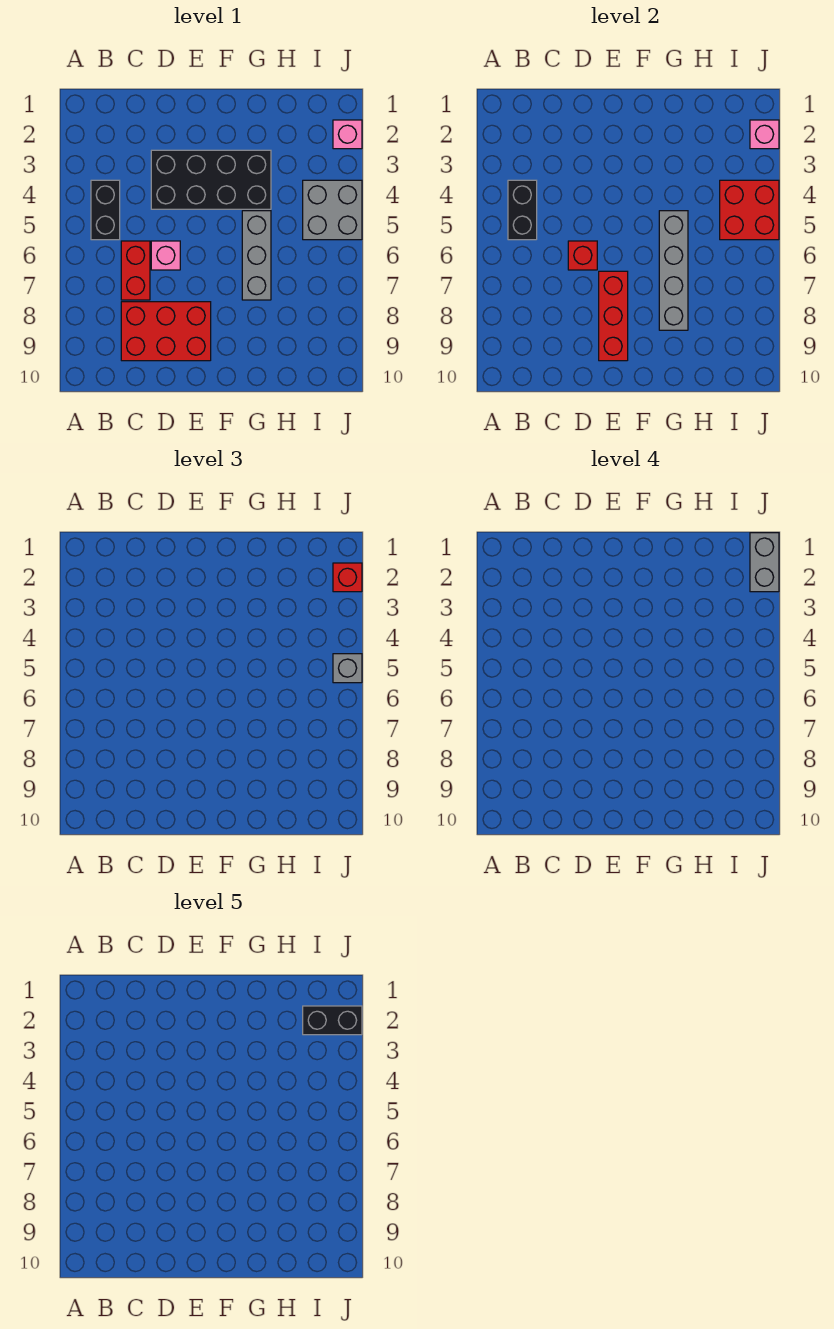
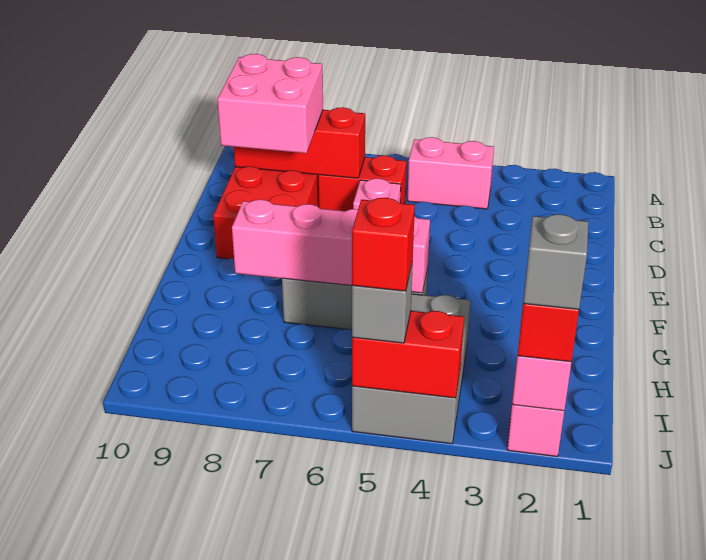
black brick B4:B5 level 1 -> pink brick B4:B5 level 1
black brick B4:B5 level 2 -> none
none -> pink brick C8:D9 level 3
black brick D3:G4 level 1 -> none
red brick D6 level 2 -> red brick J5 level 4
red brick E7:E9 level 2 -> red brick C7:C9 level 2
grey brick G5:G8 level 2 -> pink brick G5:G8 level 2
black brick I2:J2 level 5 -> none
grey brick I4:J5 level 1 -> grey brick H4:J5 level 1
red brick I4:J5 level 2 -> red brick J4:J5 level 2
grey brick J1:J2 level 4 -> grey brick J2 level 4

